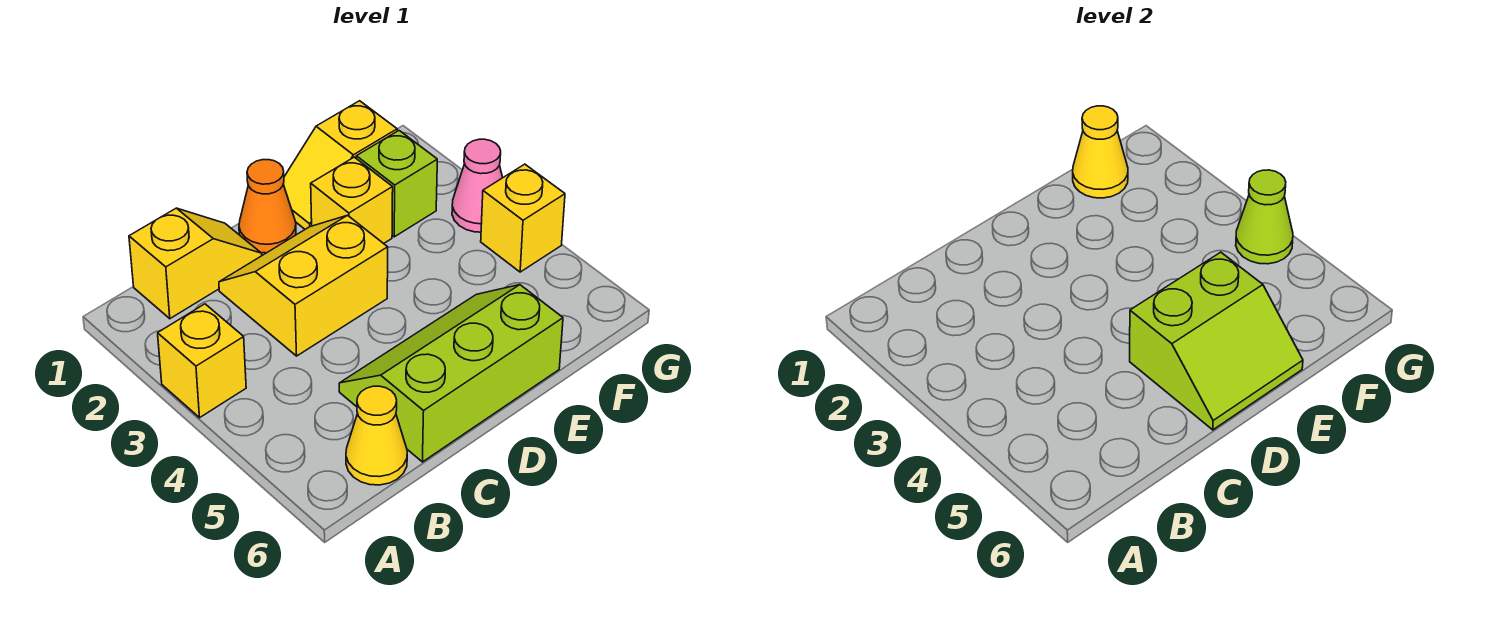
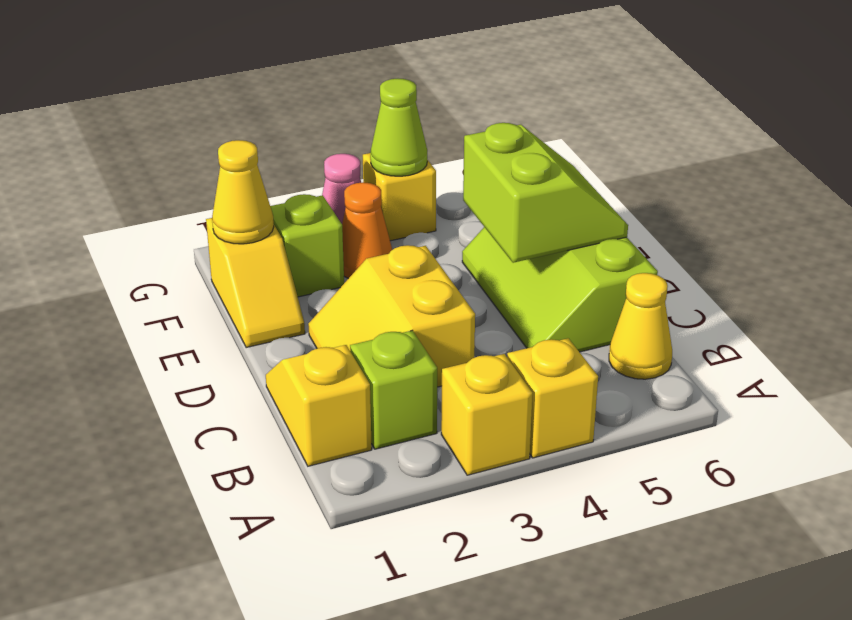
none -> lime brick B2 level 1
orange cone D1 level 1 -> orange cone F3 level 1
yellow brick E2 level 1 -> yellow brick A4 level 1

